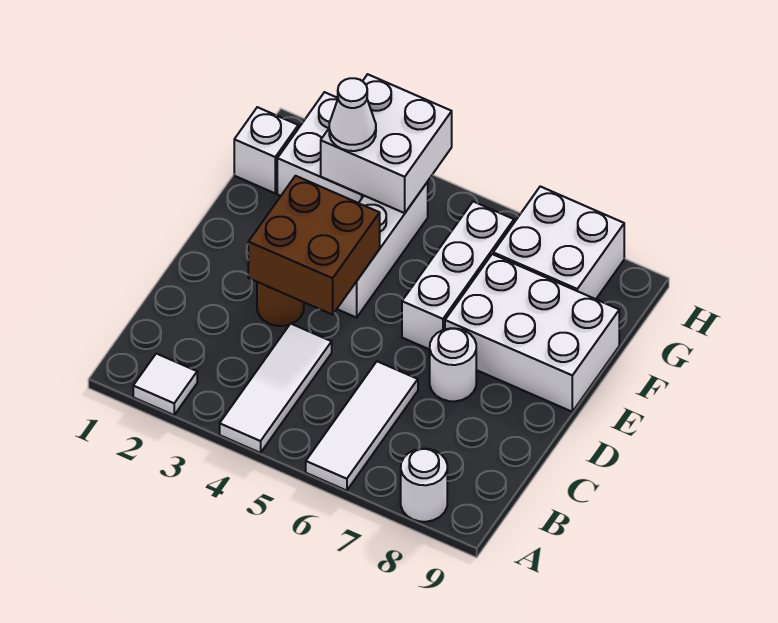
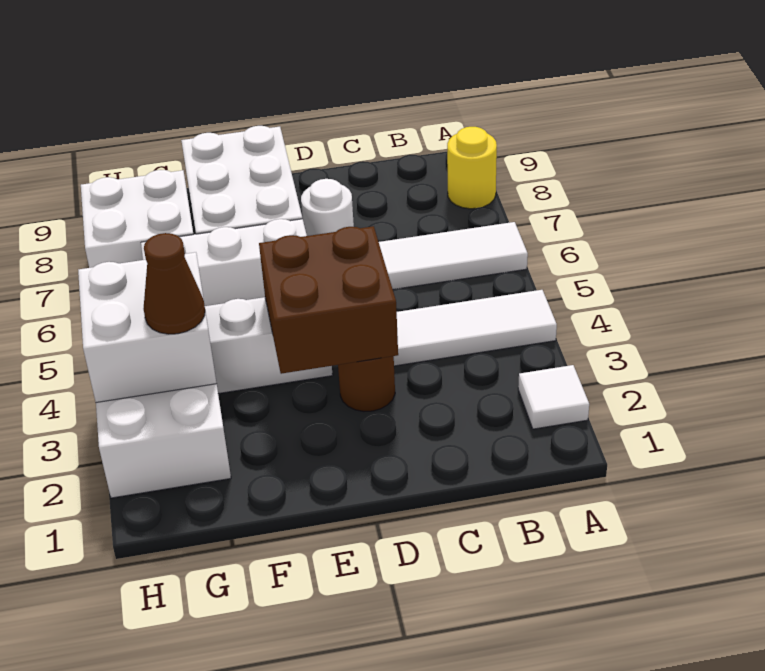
white round brick A8 level 1 -> yellow round brick A8 level 1
white brick G1 level 1 -> none
white cone G3 level 3 -> brown cone G3 level 3

